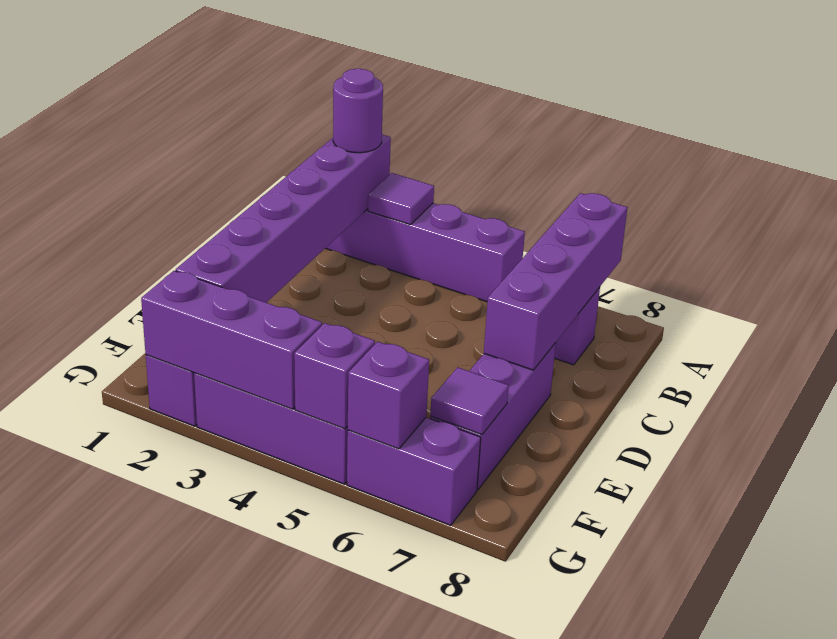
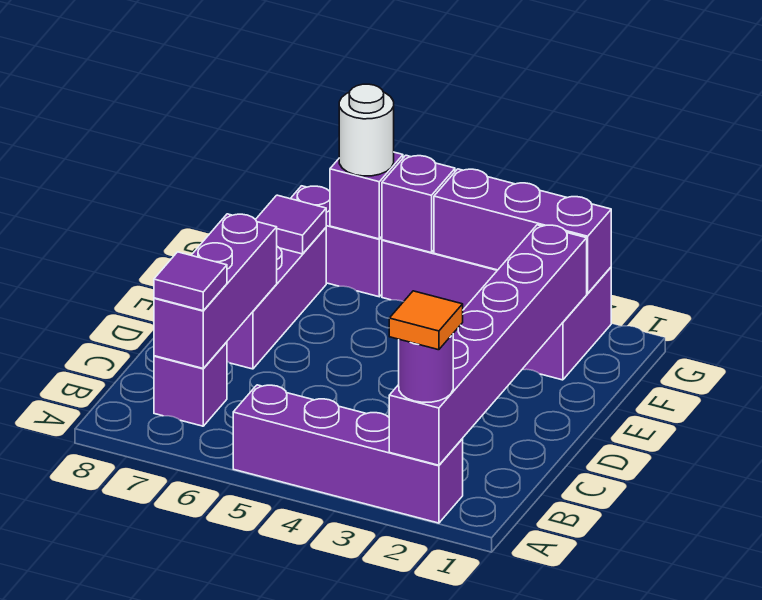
none -> orange tile A2 level 4
purple tile A3 level 2 -> purple tile B7 level 3
purple brick A7:D7 level 2 -> purple brick B7:D7 level 2
none -> white round brick G6 level 3

